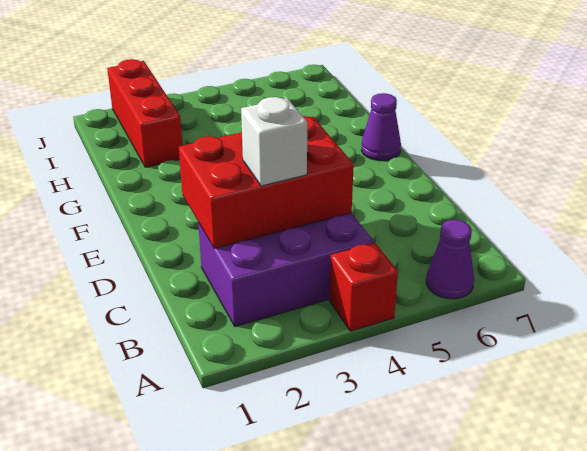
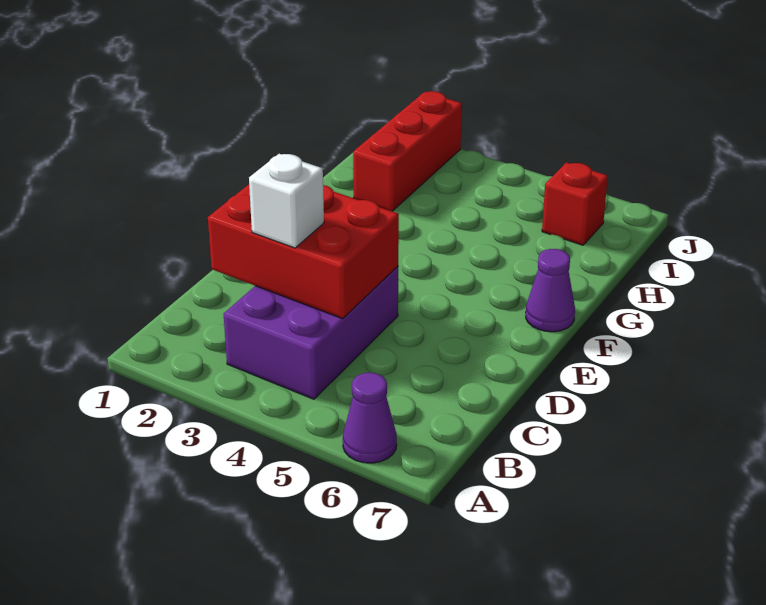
red brick A4 level 1 -> red brick I6 level 1
purple brick B2:C4 level 1 -> purple brick B3:D4 level 1

